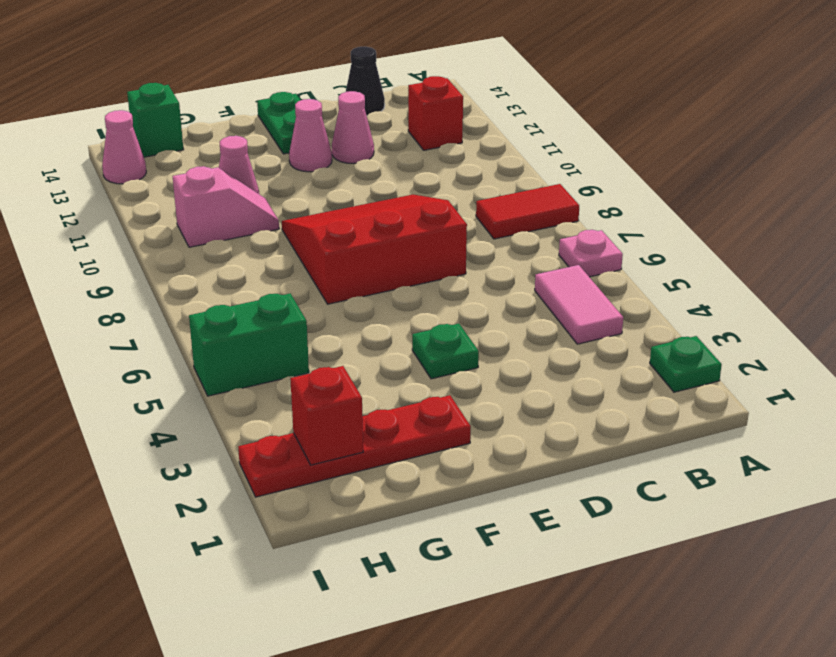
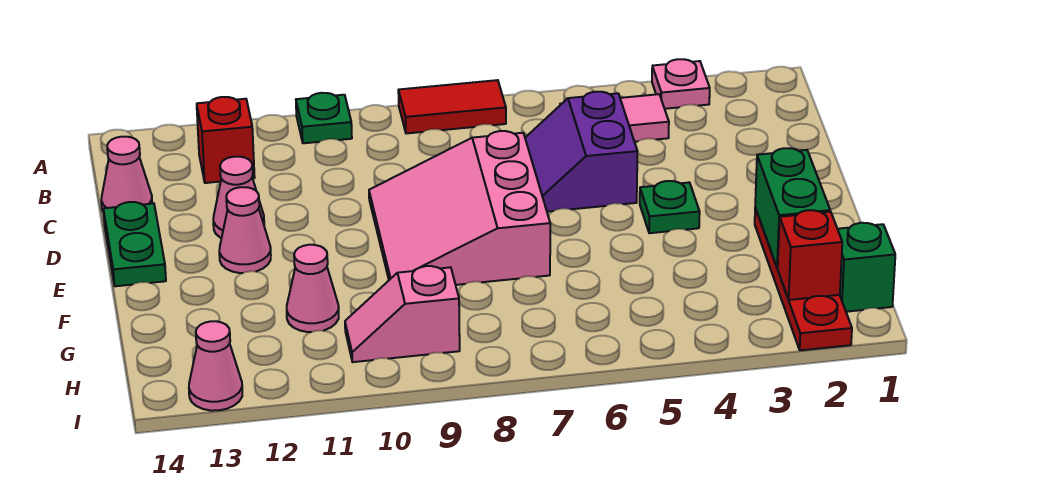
green plate A2 level 1 -> green plate A10 level 1
pink plate A6 level 1 -> pink plate A3 level 1
red tile A8:B8 level 1 -> red tile A7:A8 level 1
none -> purple slope C5:D6 level 1 top 5
black cone C14 level 1 -> pink cone C14 level 1
red slope D7:F9 level 1 top 7 -> pink slope D7:F9 level 1 top 7
green plate E13:E14 level 1 -> green plate D14:E14 level 1
pink slope G10:H10 level 1 top H -> pink slope H9:H10 level 1 top 9
green brick H5:I5 level 1 -> green brick F2:G2 level 2
green brick H14 level 1 -> green brick H1 level 1

